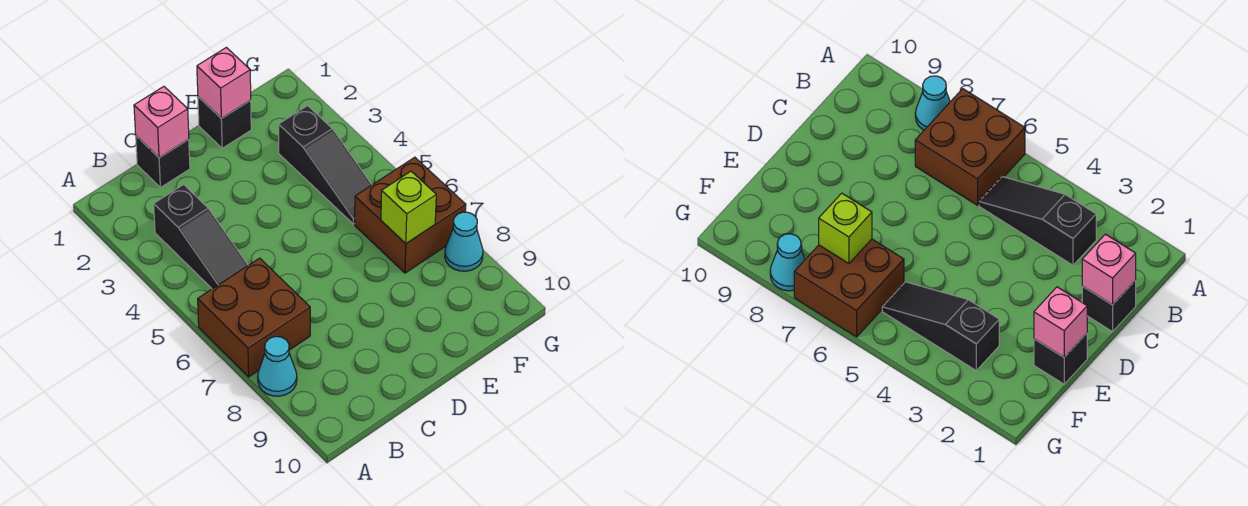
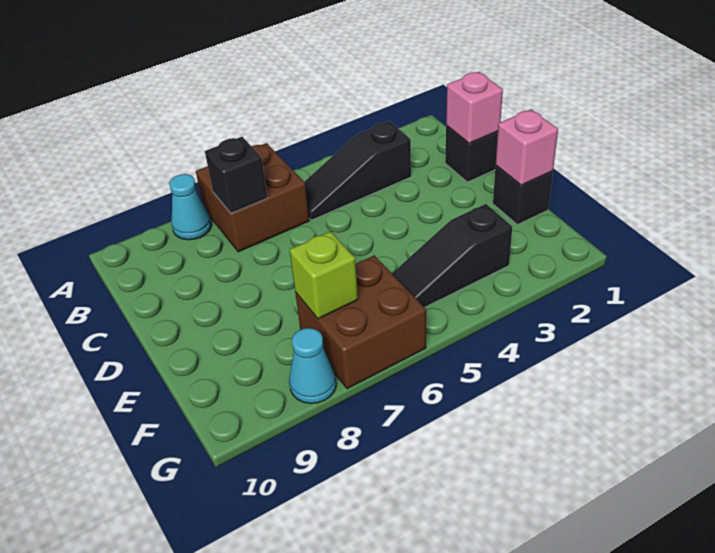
none -> black brick B7 level 2

